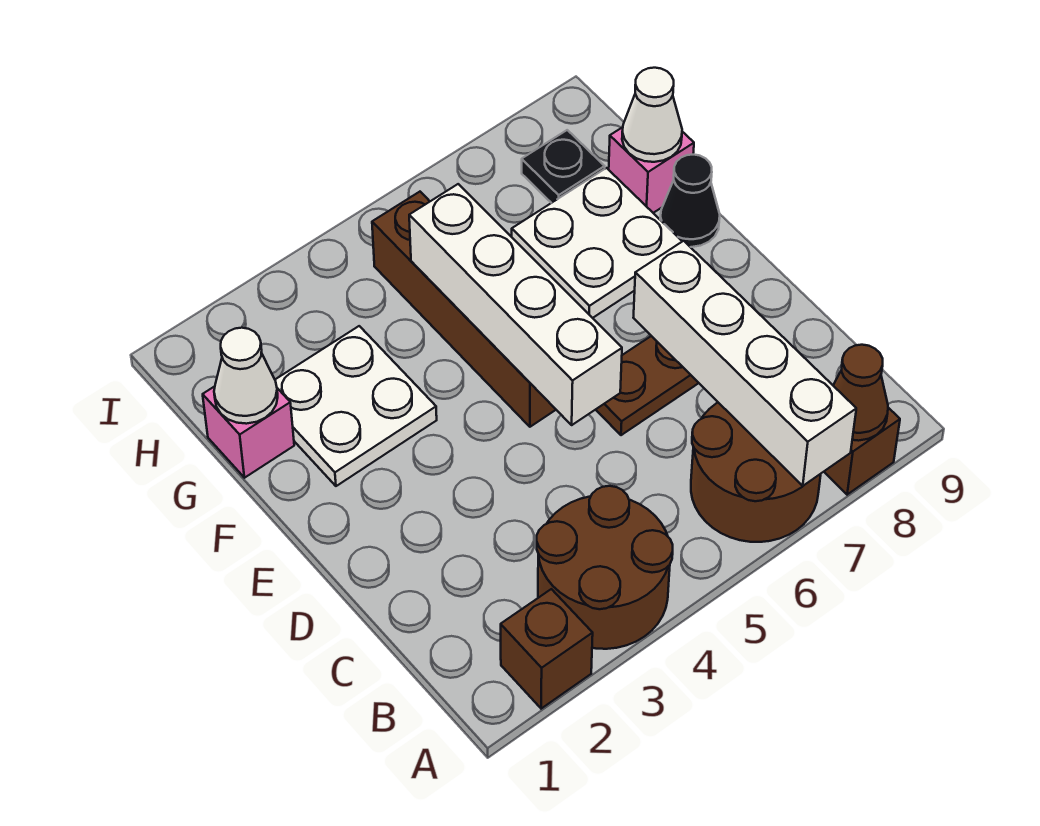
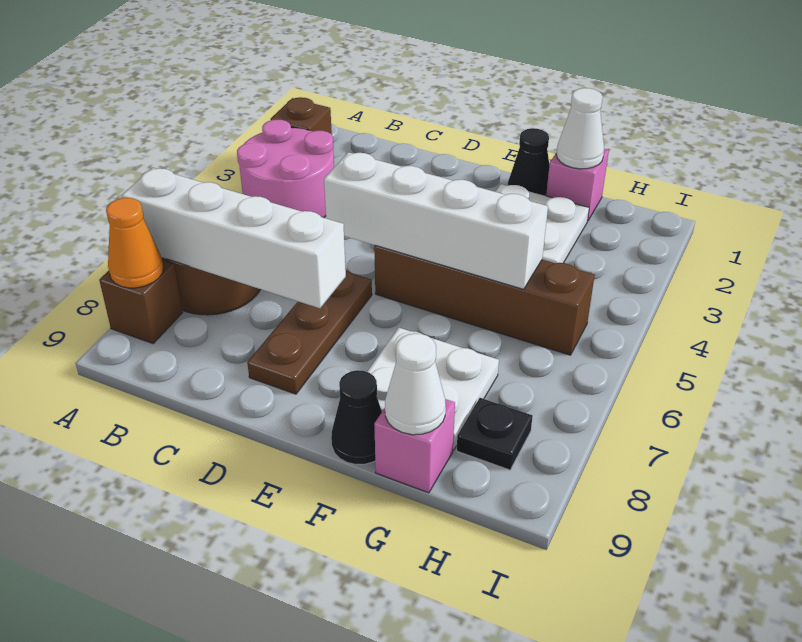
brown round brick A3:B4 level 1 -> pink round brick A3:B4 level 1
brown cone A8 level 2 -> orange cone A8 level 2
none -> black cone F1 level 1

